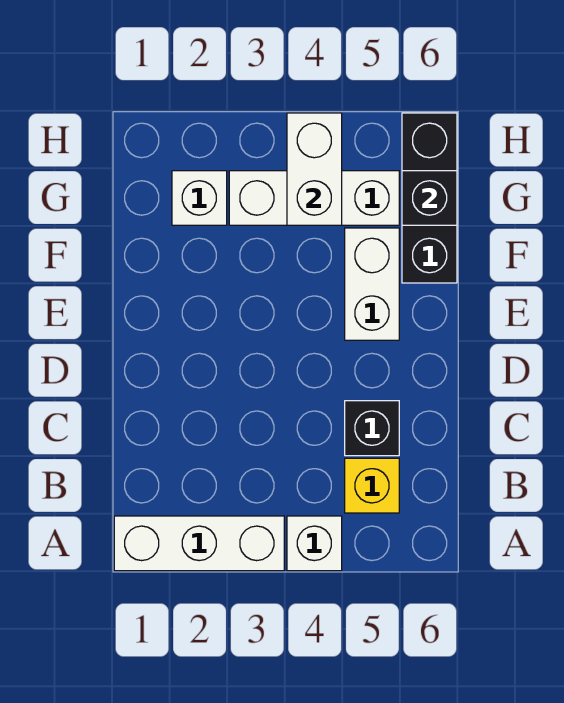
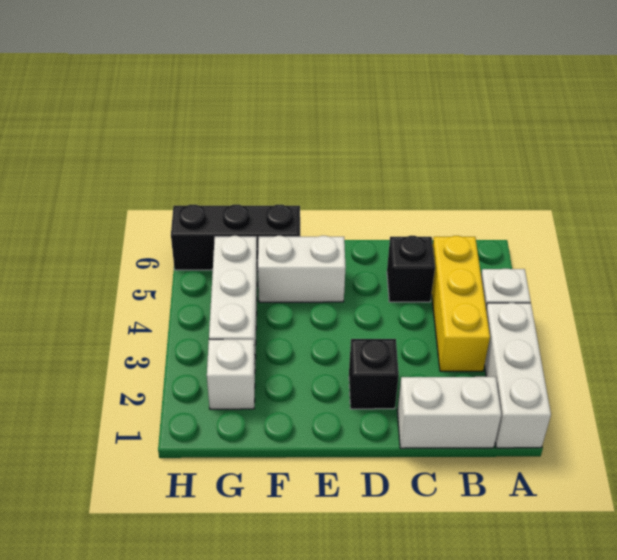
yellow brick B5 level 1 -> yellow brick B3:B5 level 1
white brick G4:H4 level 2 -> white brick B1:C1 level 1
black brick G6 level 2 -> black brick D2 level 1

